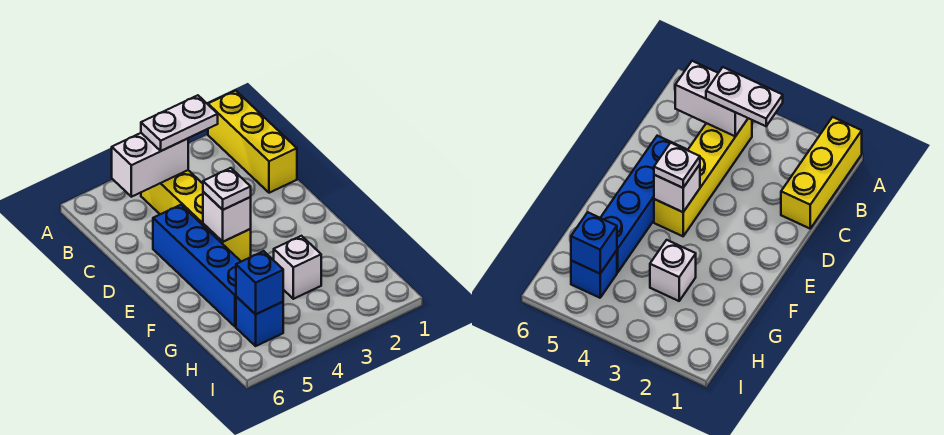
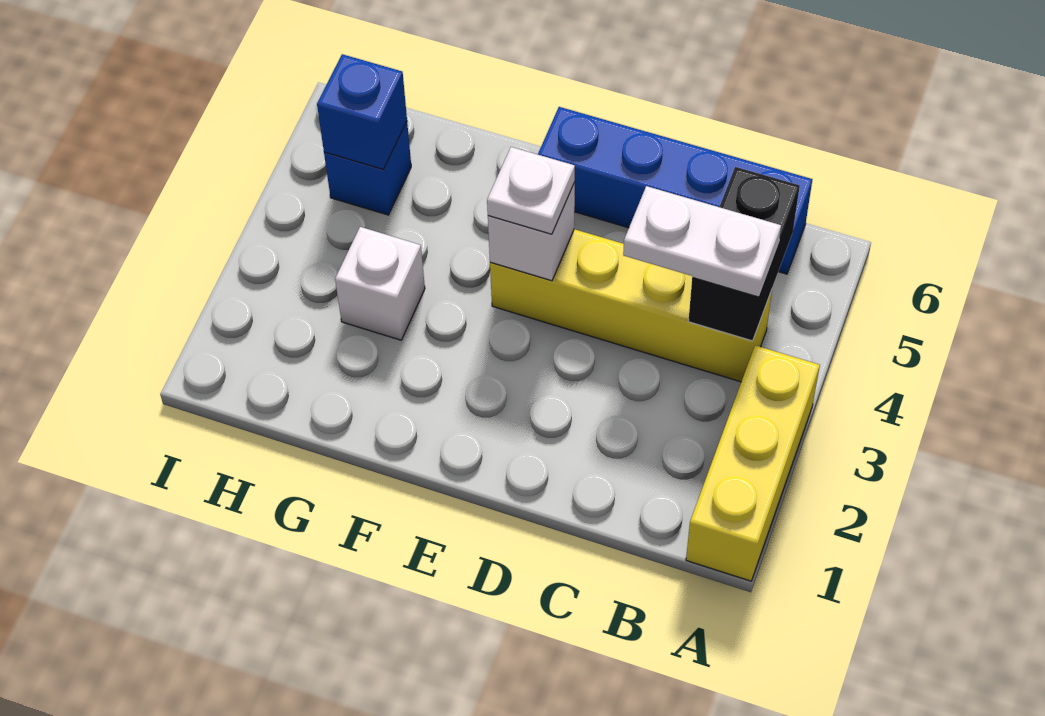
yellow brick A1:C1 level 1 -> yellow brick A1:A3 level 1
white plate B3:B4 level 3 -> white plate B4:C4 level 3
white brick B4:B5 level 2 -> black brick B4:B5 level 2
blue brick D5:G5 level 1 -> blue brick B6:E6 level 1

